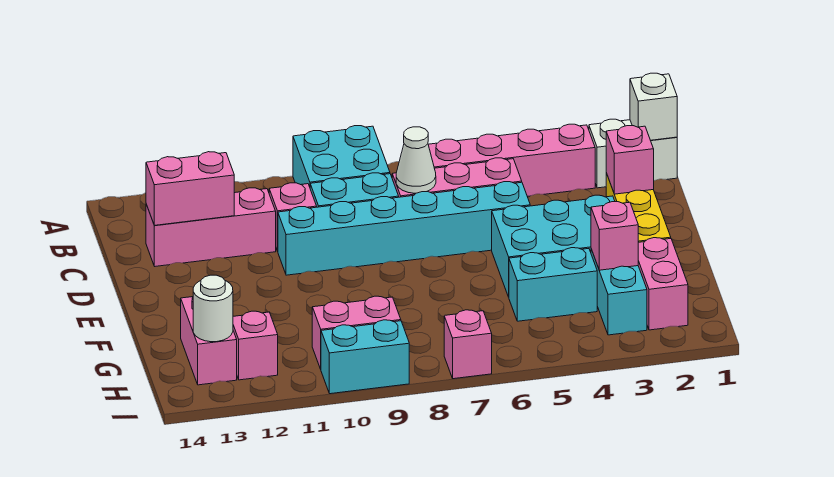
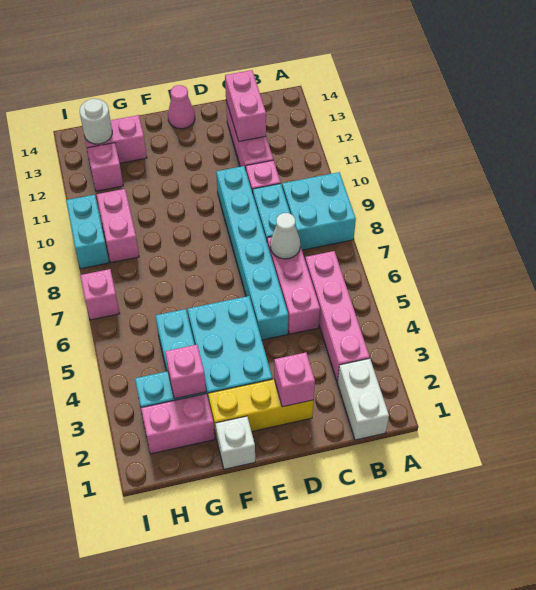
white brick B1 level 2 -> white brick F1 level 1
none -> pink cone E14 level 1

